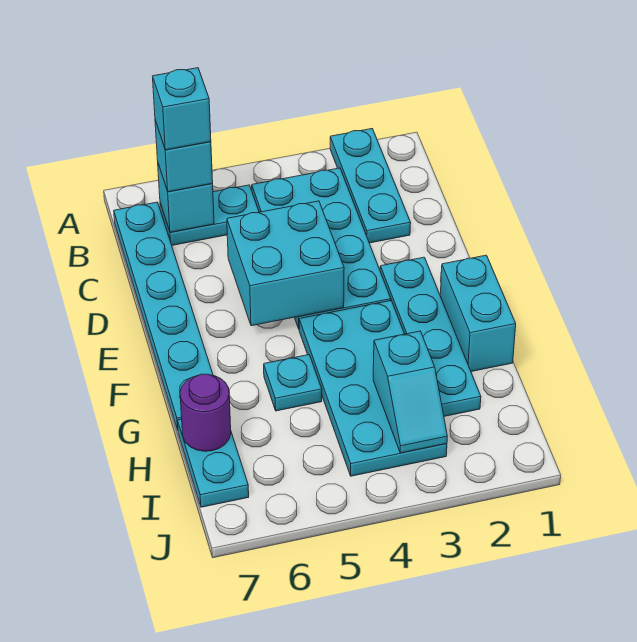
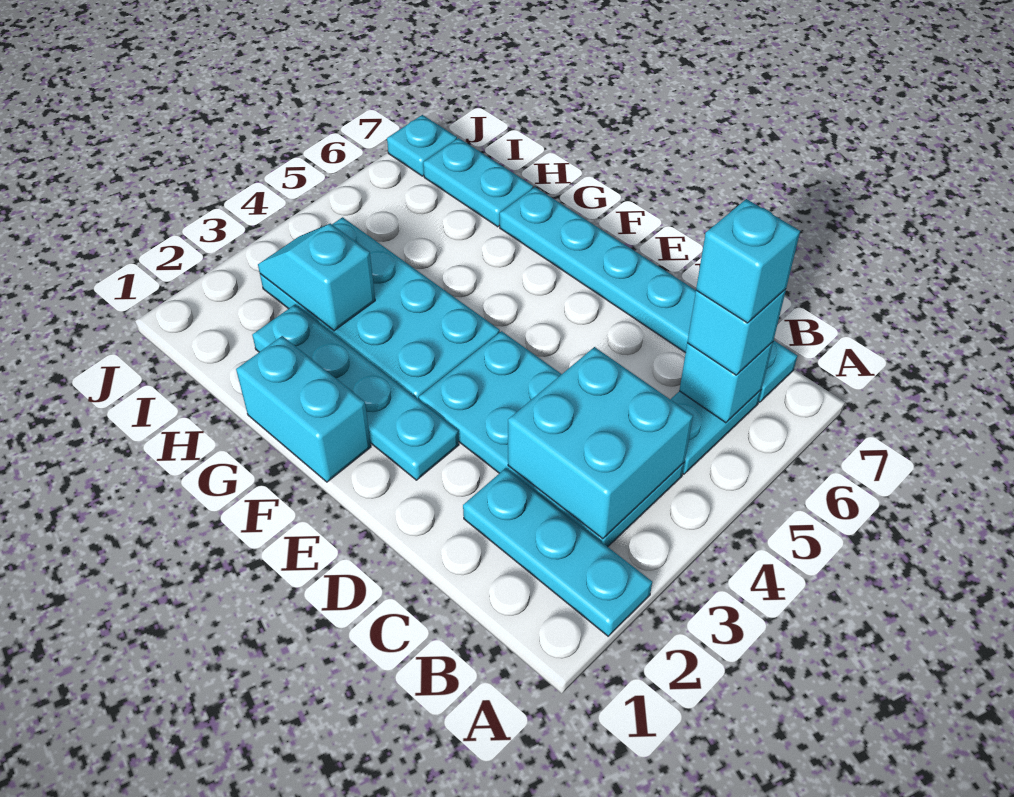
cyan brick D4:E5 level 2 -> cyan brick B3:C4 level 2
cyan plate G5 level 1 -> cyan plate J7 level 1
purple round brick H7 level 2 -> none

